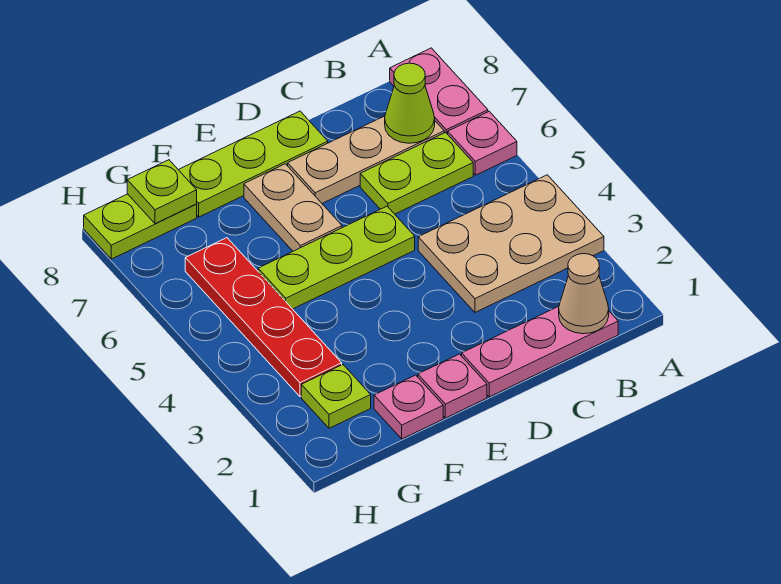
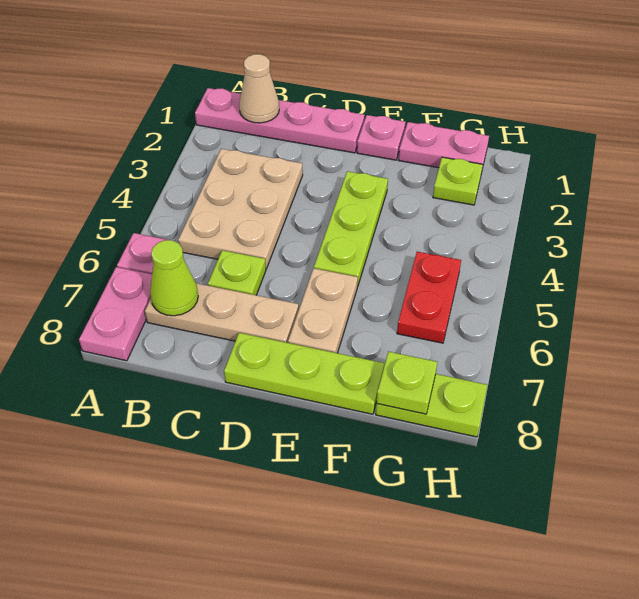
tan plate A3:C4 level 1 -> tan plate B3:C5 level 1
pink plate B1:D1 level 1 -> pink plate A1:D1 level 1
lime plate B6:C6 level 1 -> lime plate C6 level 1
lime plate D5:F5 level 1 -> lime plate E3:E5 level 1
pink plate F1 level 1 -> pink plate F1:G1 level 1
red plate G3:G6 level 1 -> red plate G5:G6 level 1

